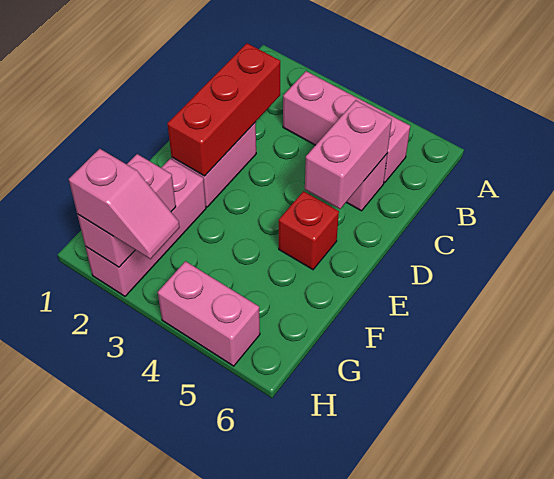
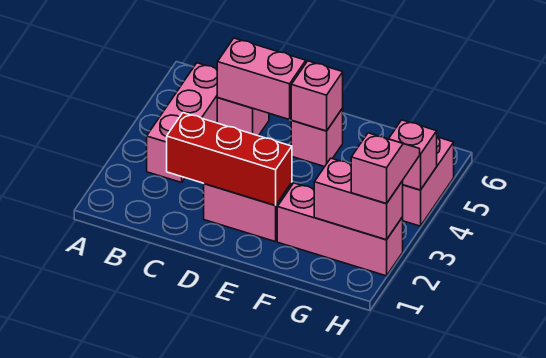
red brick E5 level 1 -> pink brick E5 level 1
none -> pink brick E5 level 2
none -> pink brick H4 level 2

